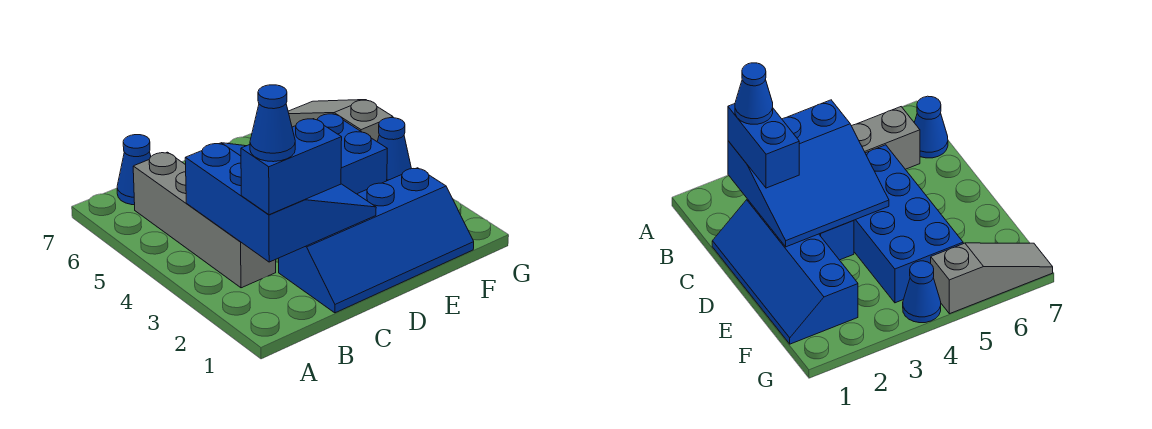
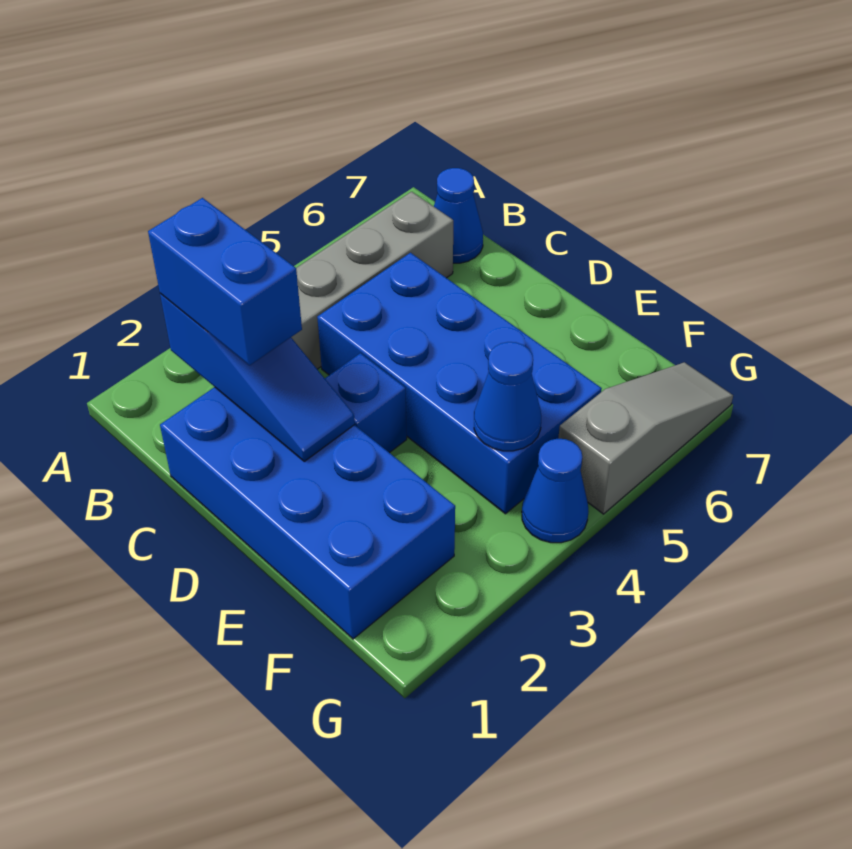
blue slope B2:D4 level 2 top B -> blue slope B2:D2 level 2 top B
blue cone B2 level 4 -> blue cone F4 level 2
blue slope C1:F2 level 1 top 2 -> blue brick C1:F2 level 1

